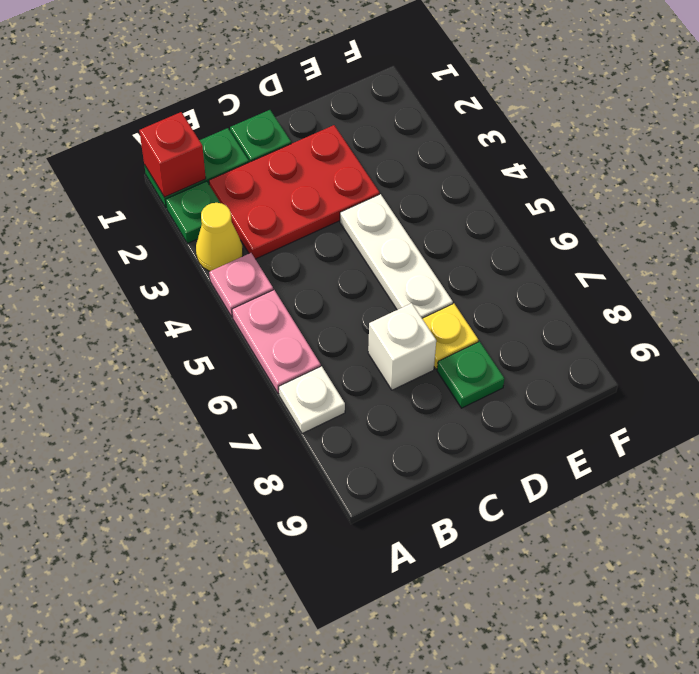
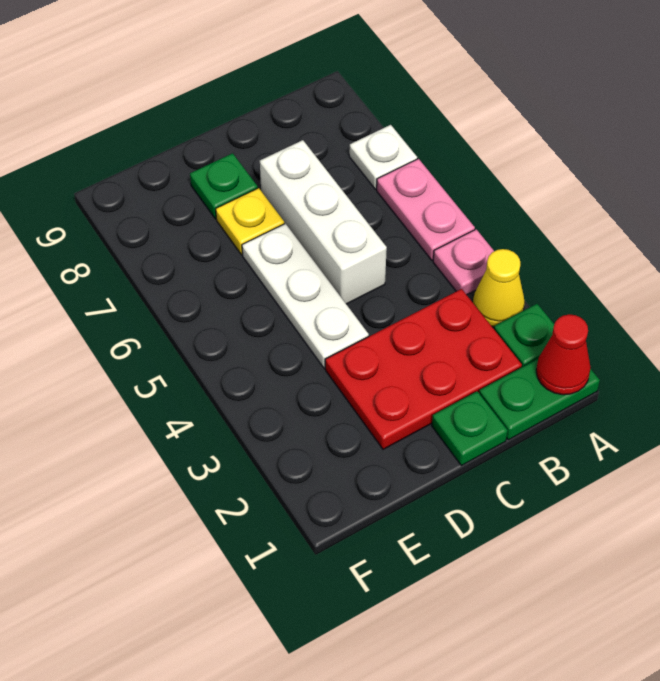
red brick A1 level 2 -> red cone A1 level 2
white brick C7 level 1 -> white brick C5:C7 level 1

